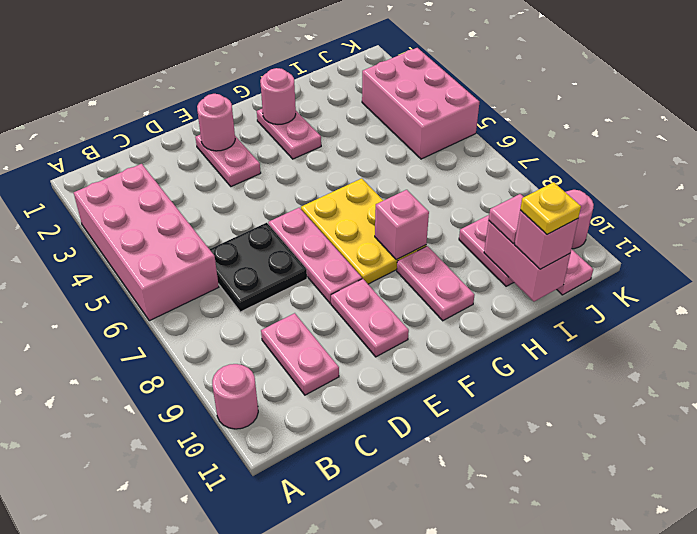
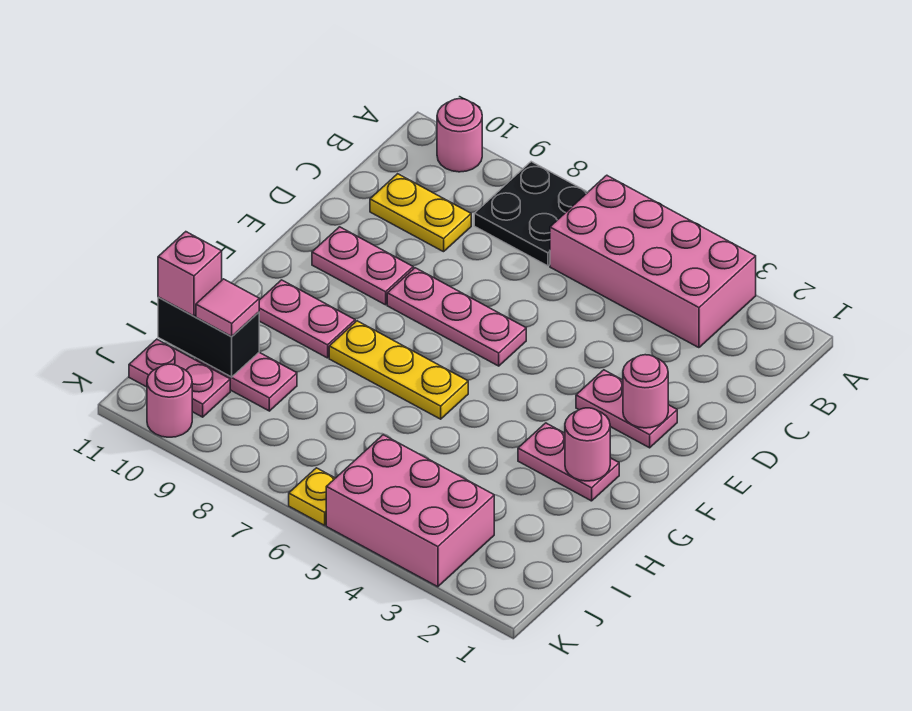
black plate C6:D7 level 1 -> black plate A7:B8 level 1
pink plate C9:C10 level 1 -> yellow plate C9:C10 level 1
yellow plate F6:G8 level 1 -> yellow plate G6:G8 level 1
pink brick G8 level 2 -> none
pink brick I10:I11 level 2 -> black brick I10:I11 level 2
yellow plate I11 level 4 -> yellow plate K6 level 1

